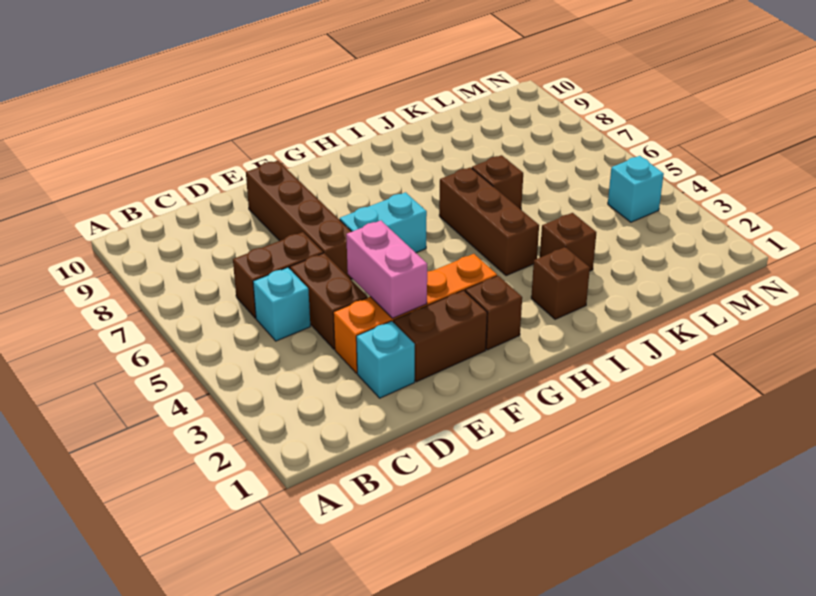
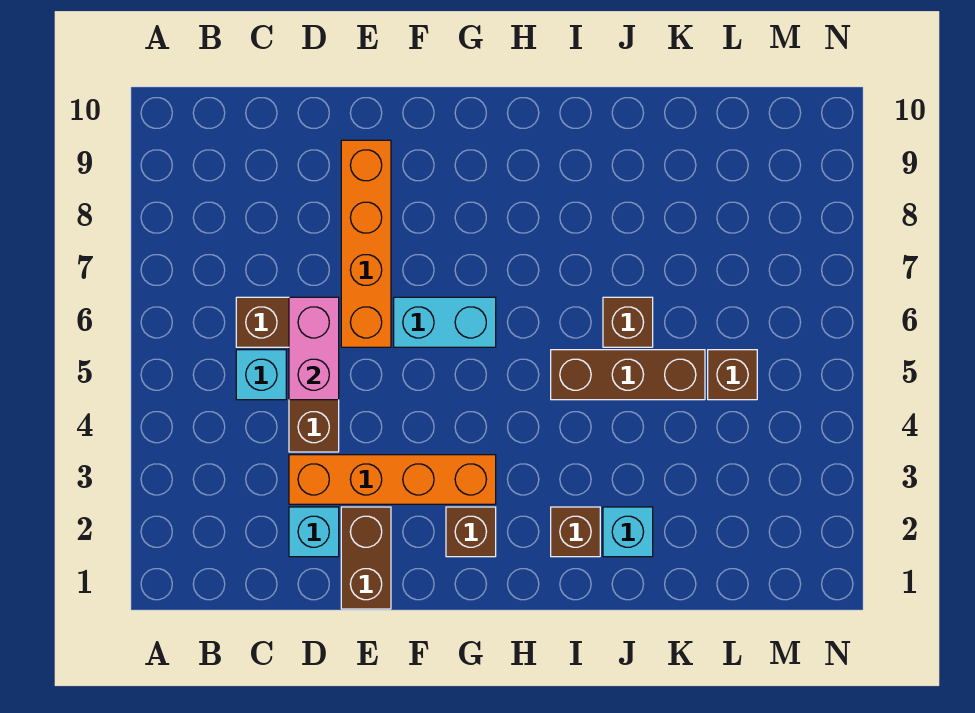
brown brick E2:F2 level 1 -> brown brick E1:E2 level 1
pink brick E3:E4 level 2 -> pink brick D5:D6 level 2
brown brick E6:E9 level 1 -> orange brick E6:E9 level 1
brown brick I4:I6 level 1 -> brown brick I5:K5 level 1
brown brick J3 level 1 -> brown brick L5 level 1
cyan brick M4 level 1 -> cyan brick J2 level 1

